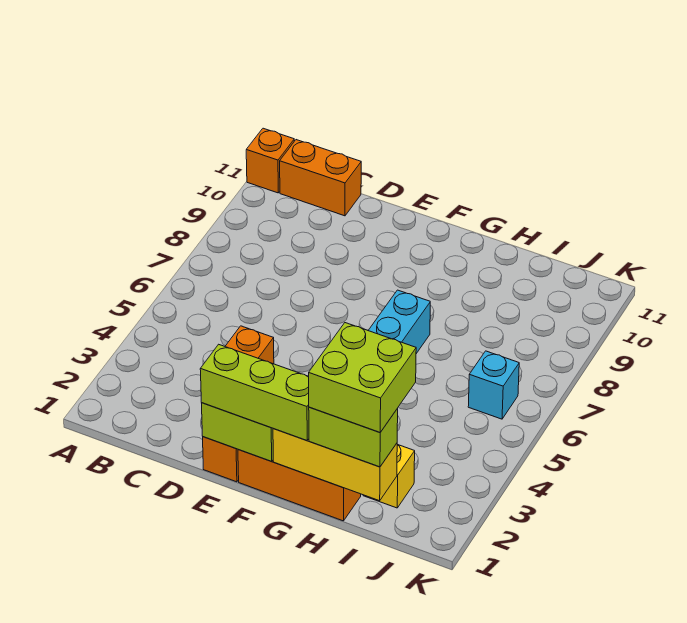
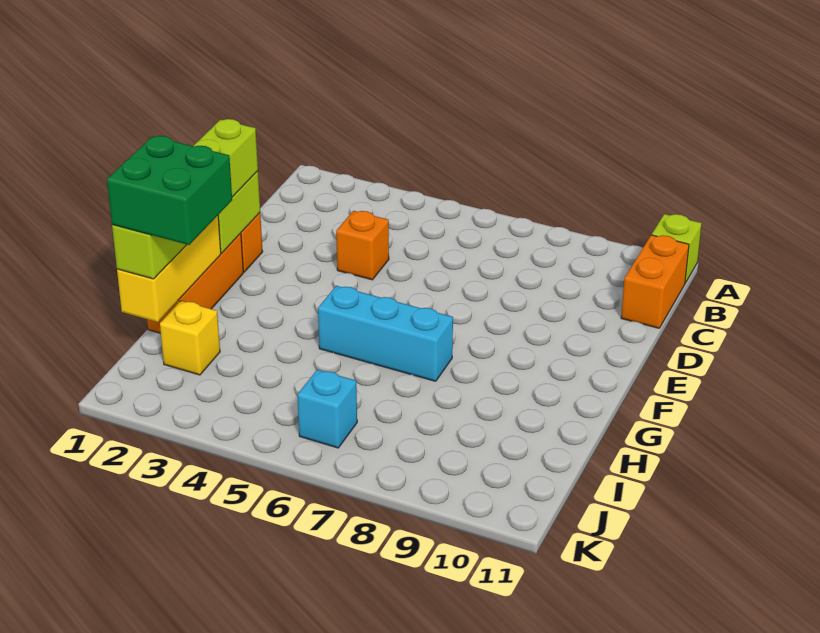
orange brick A11 level 1 -> lime brick A11 level 1
lime brick H1:I2 level 4 -> green brick H1:I2 level 4

